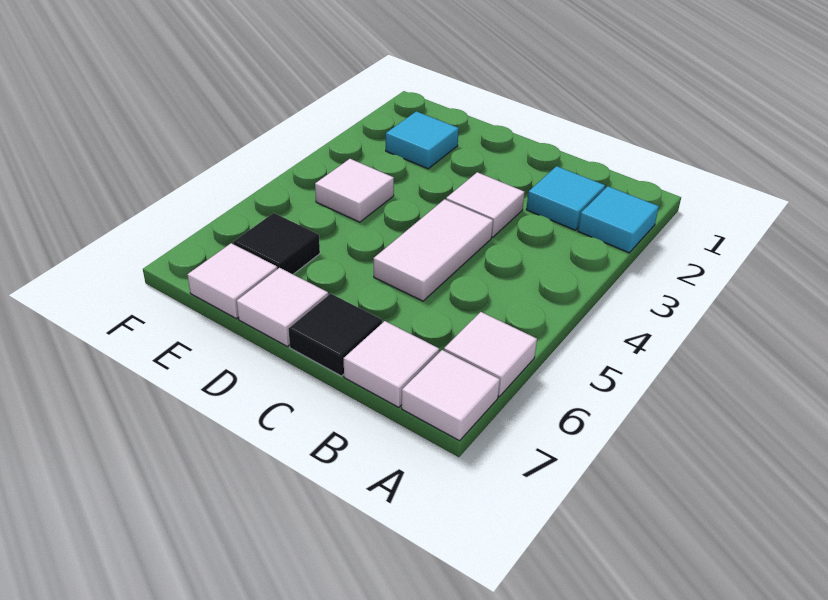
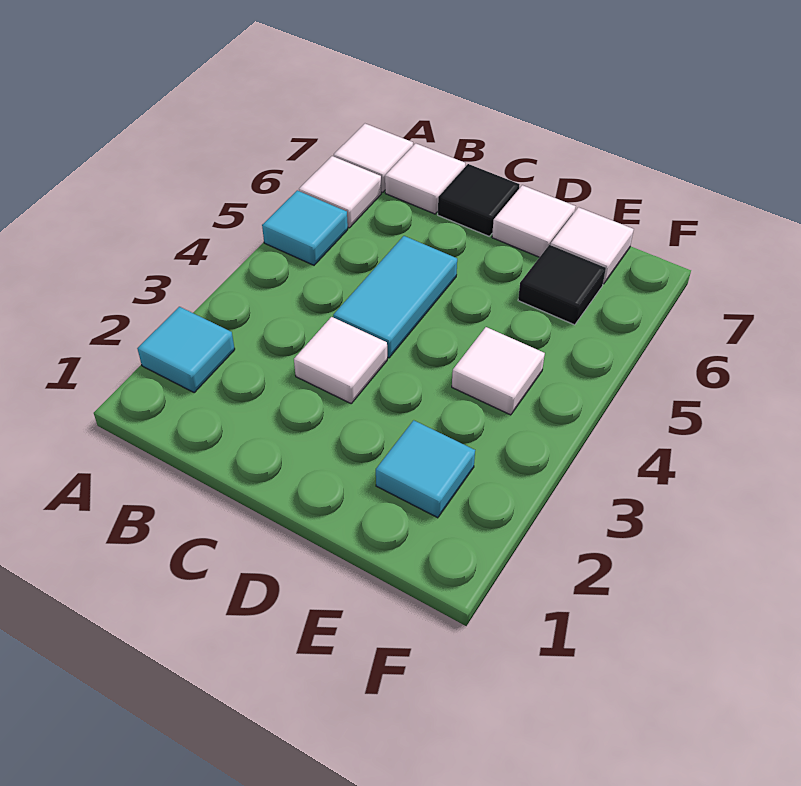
cyan tile B2 level 1 -> cyan tile A5 level 1
white tile C4:C5 level 1 -> cyan tile C4:C5 level 1

